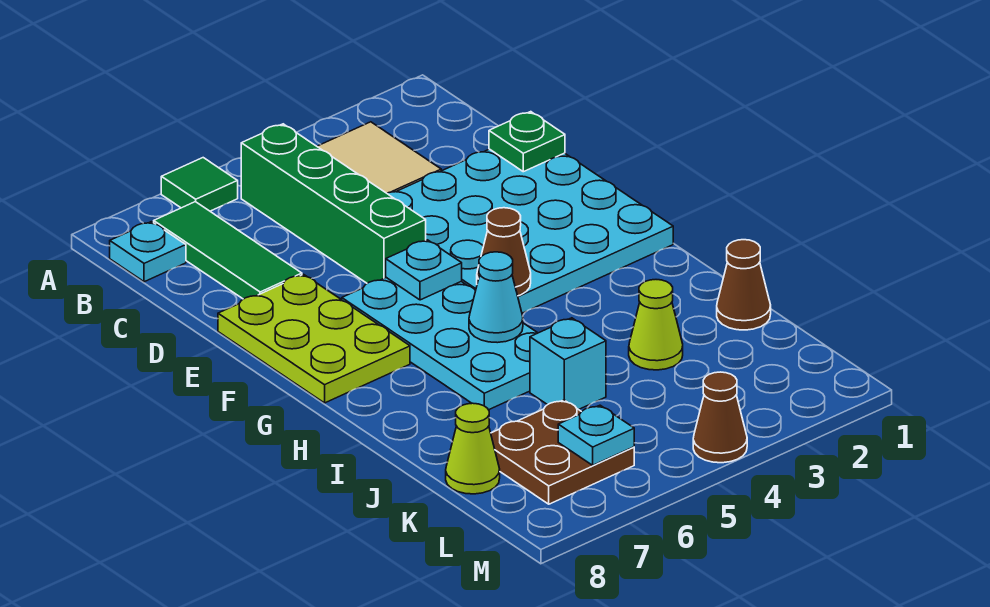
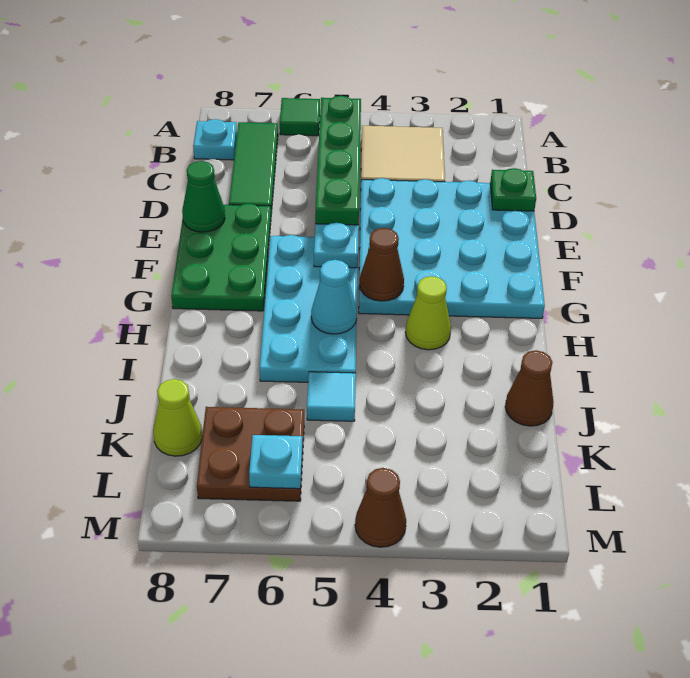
lime plate E7:G8 level 1 -> green plate E7:G8 level 1
none -> green cone E8 level 2
lime cone J3 level 1 -> lime cone H3 level 1
cyan brick J5 level 1 -> cyan tile J5 level 1

